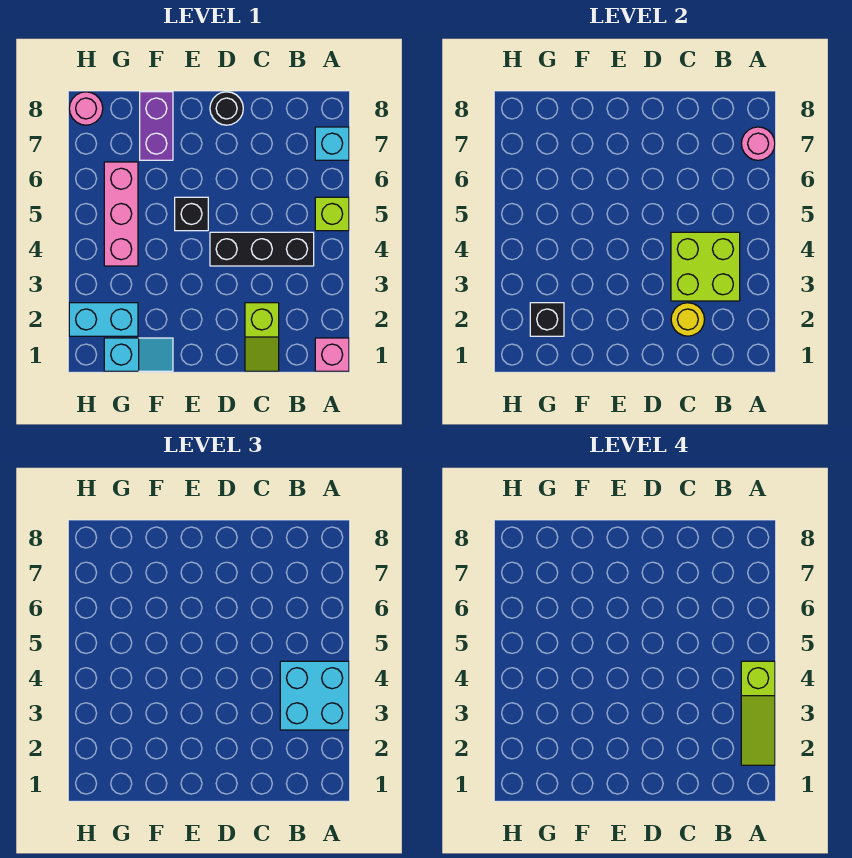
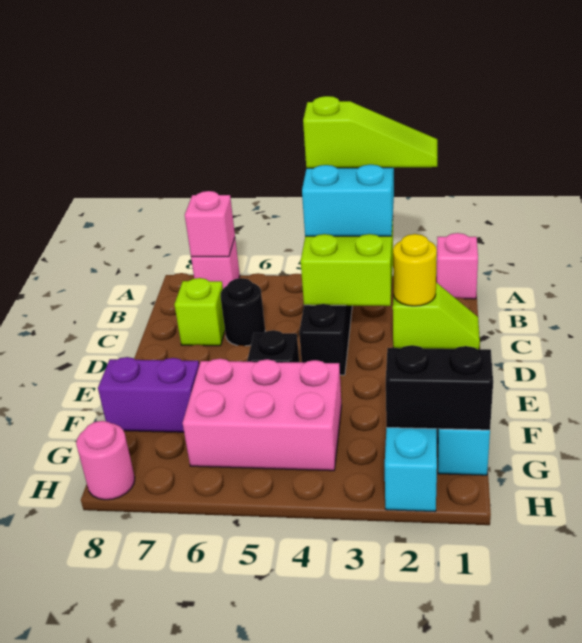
lime brick A5 level 1 -> lime brick C7 level 1
cyan brick A7 level 1 -> pink brick A7 level 1
pink round brick A7 level 2 -> pink brick A7 level 2
black round brick D8 level 1 -> black round brick C6 level 1
black brick G2 level 2 -> black brick G1:G2 level 2
pink brick G4:G6 level 1 -> pink brick F4:G6 level 1

